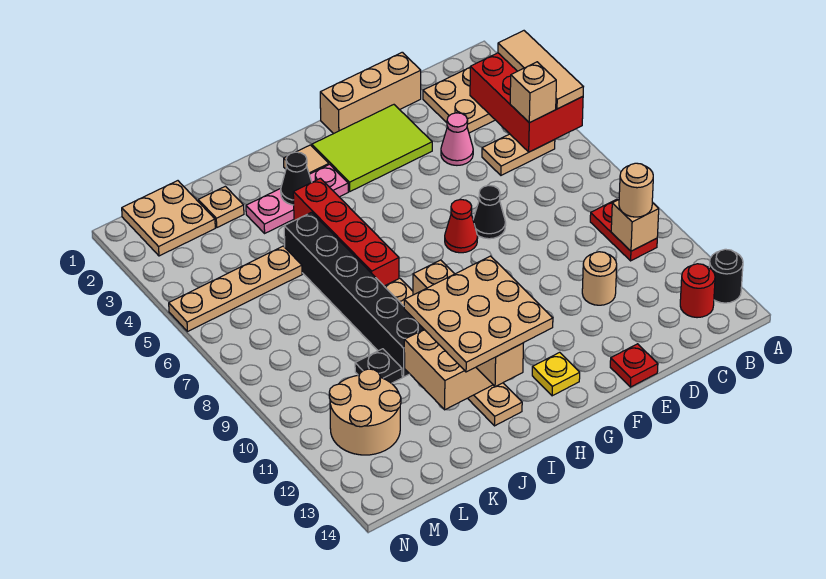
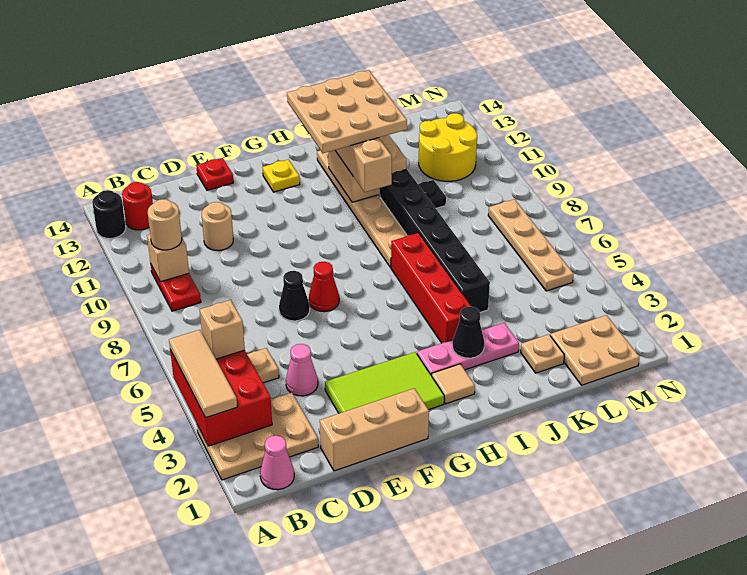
none -> pink cone B1 level 1
tan plate K5:N5 level 1 -> tan plate M5:M8 level 1
tan round brick L11:M12 level 1 -> yellow round brick L11:M12 level 1

